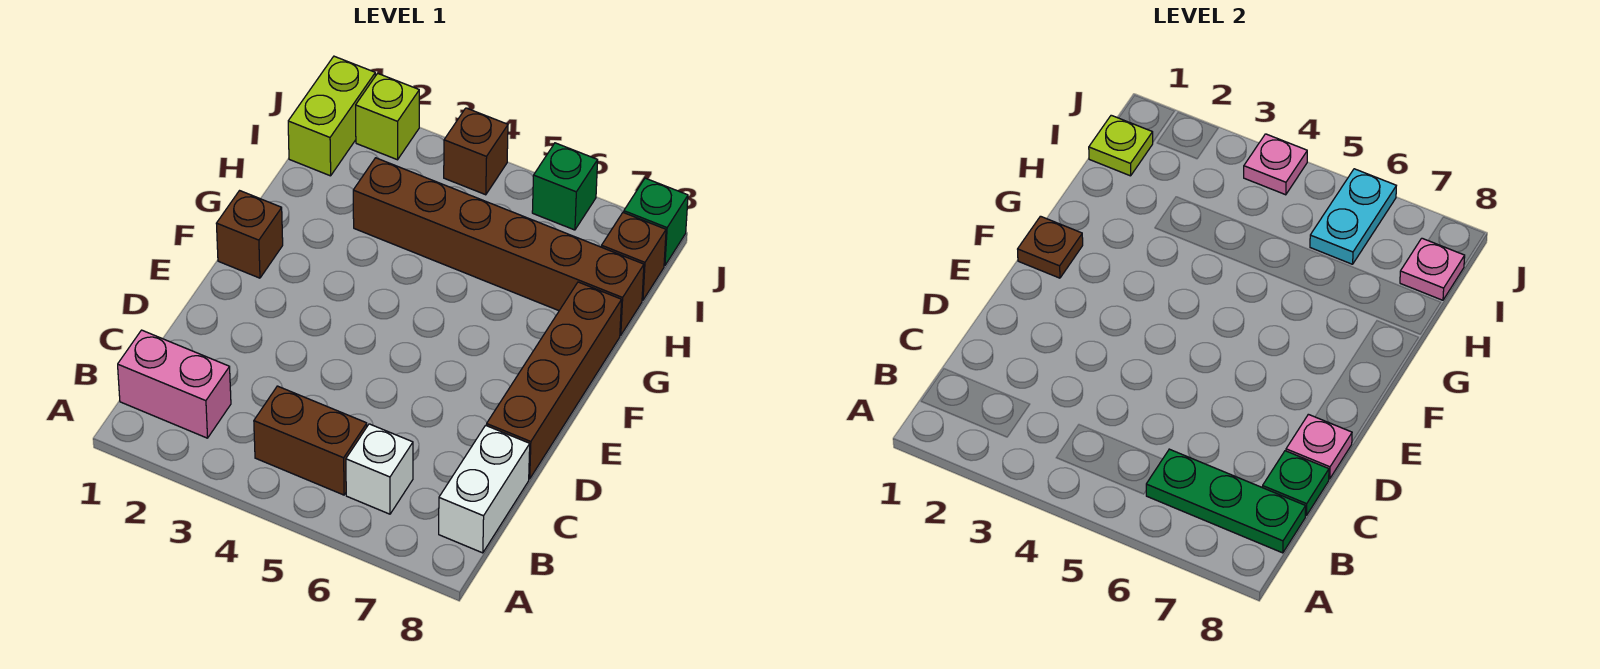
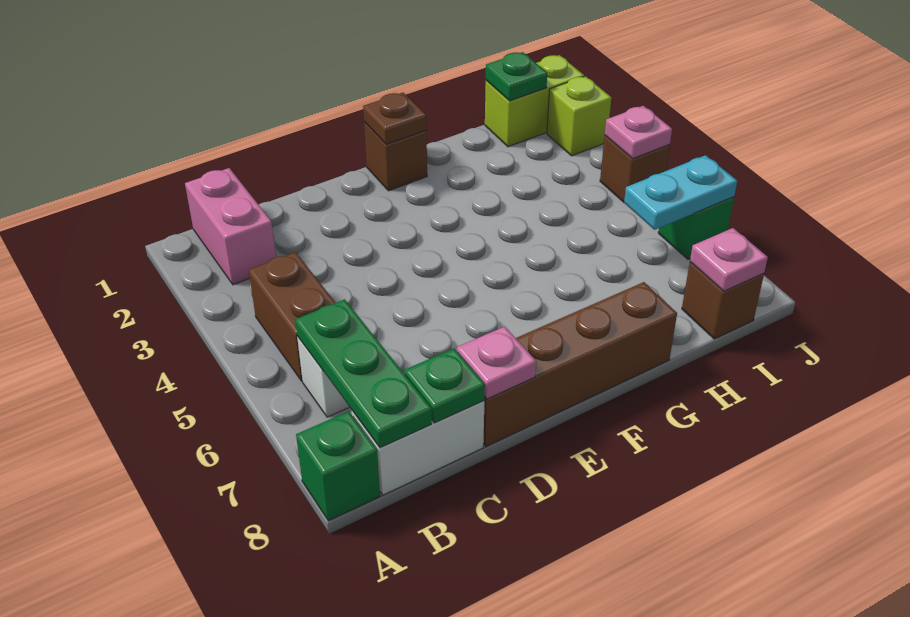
brown brick H3:H8 level 1 -> none
lime plate I1 level 2 -> green plate I1 level 2
green brick J8 level 1 -> green brick A8 level 1

